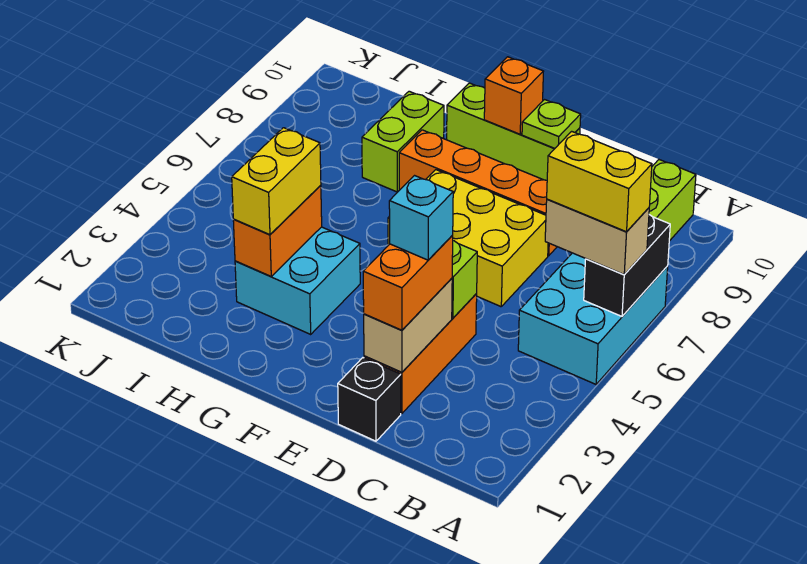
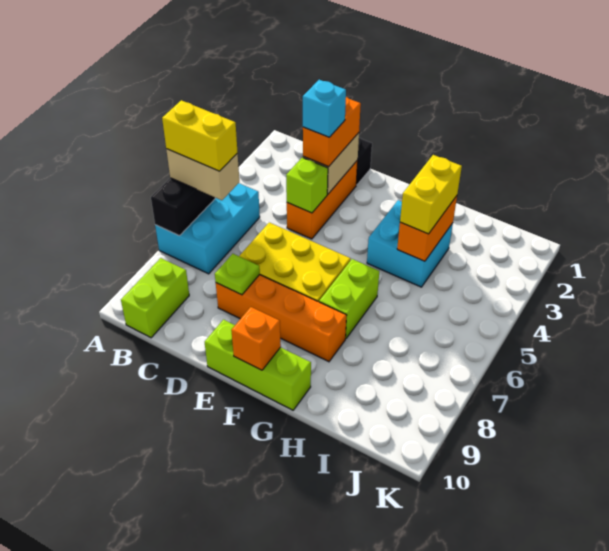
lime plate E10 level 2 -> lime plate D8 level 2
lime brick H8:H9 level 1 -> lime brick G6:G7 level 1

